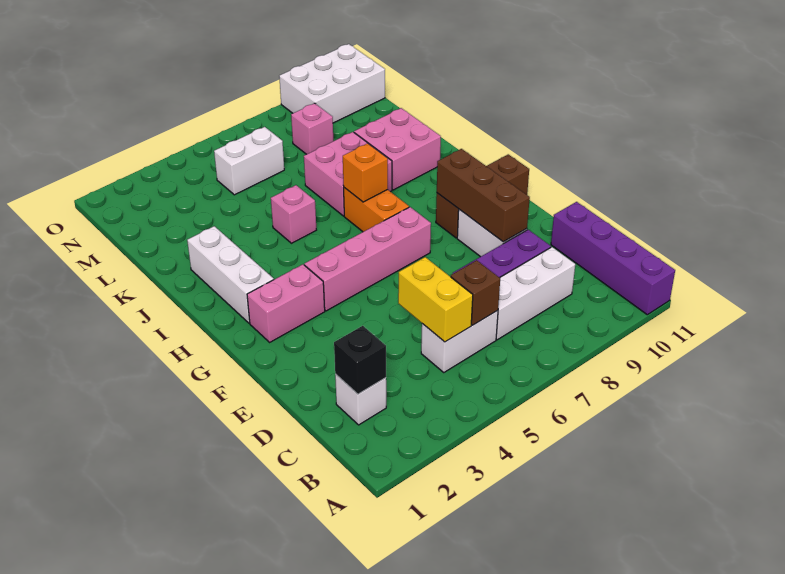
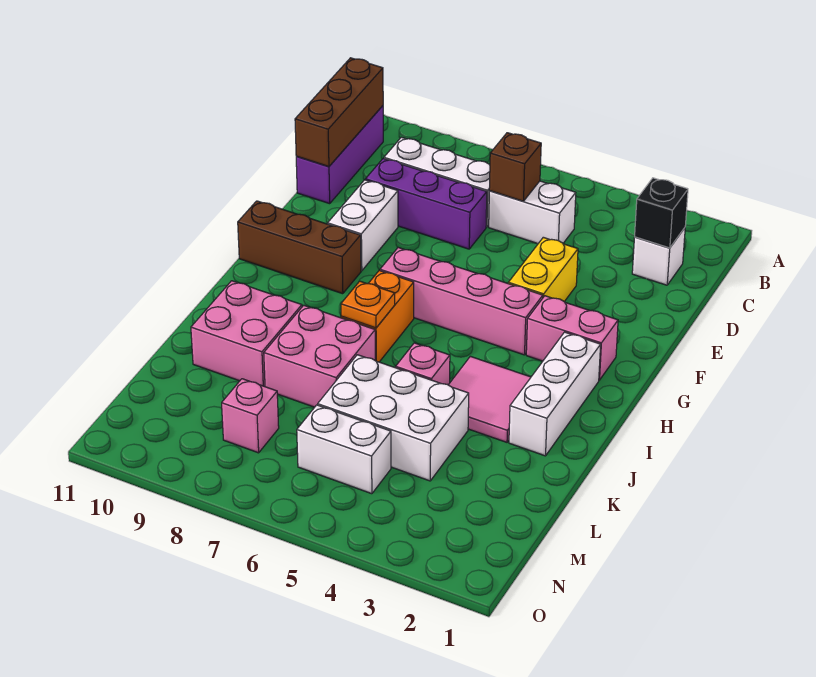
purple brick A11:D11 level 1 -> purple brick B11:D11 level 1
yellow brick C5:D5 level 2 -> yellow brick E4:F4 level 1
brown brick E9:G9 level 2 -> brown brick B11:D11 level 2
none -> pink tile I3:J4 level 1
orange brick I7 level 2 -> orange plate I7 level 2
white brick N9:O11 level 1 -> white brick K4:L6 level 1

